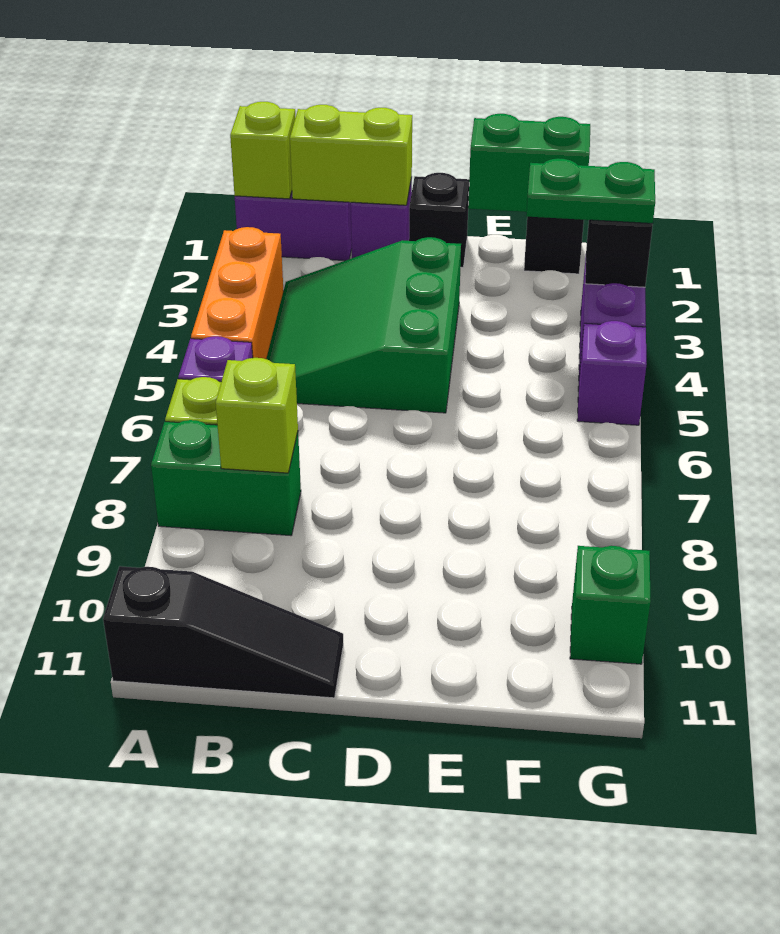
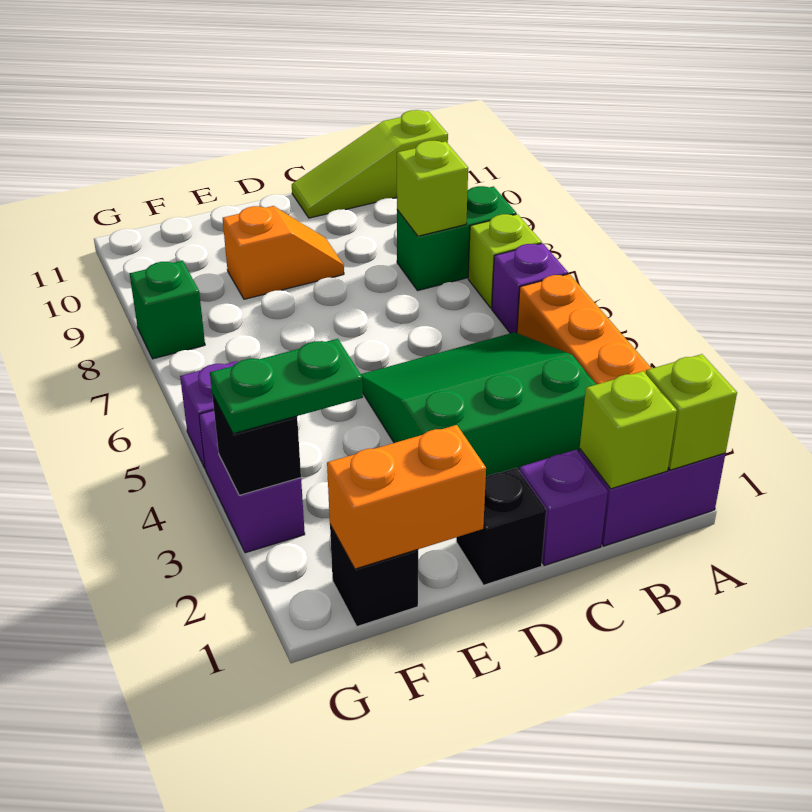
black slope A11:C11 level 1 top A -> lime slope A11:C11 level 1 top A
lime brick B1:C1 level 2 -> lime brick B1 level 2
green slope B3:D5 level 1 top D -> green slope B3:D5 level 1 top 3
none -> orange slope D9:E9 level 1 top E
green brick E1:F1 level 2 -> orange brick E1:F1 level 2
green brick G10 level 1 -> green brick G8 level 1

